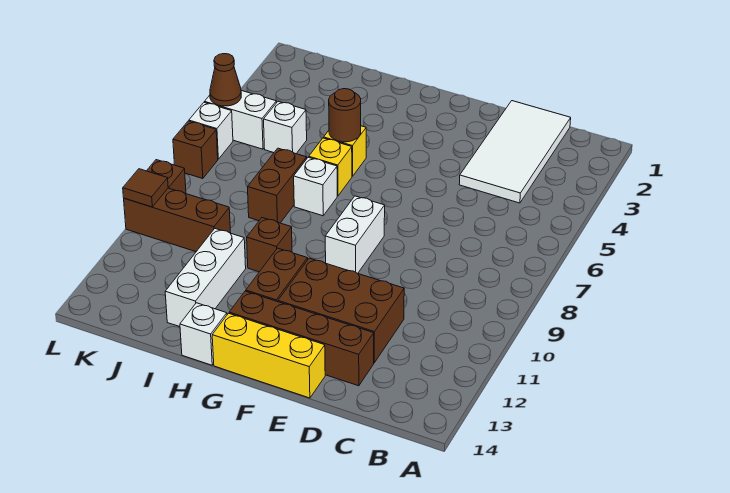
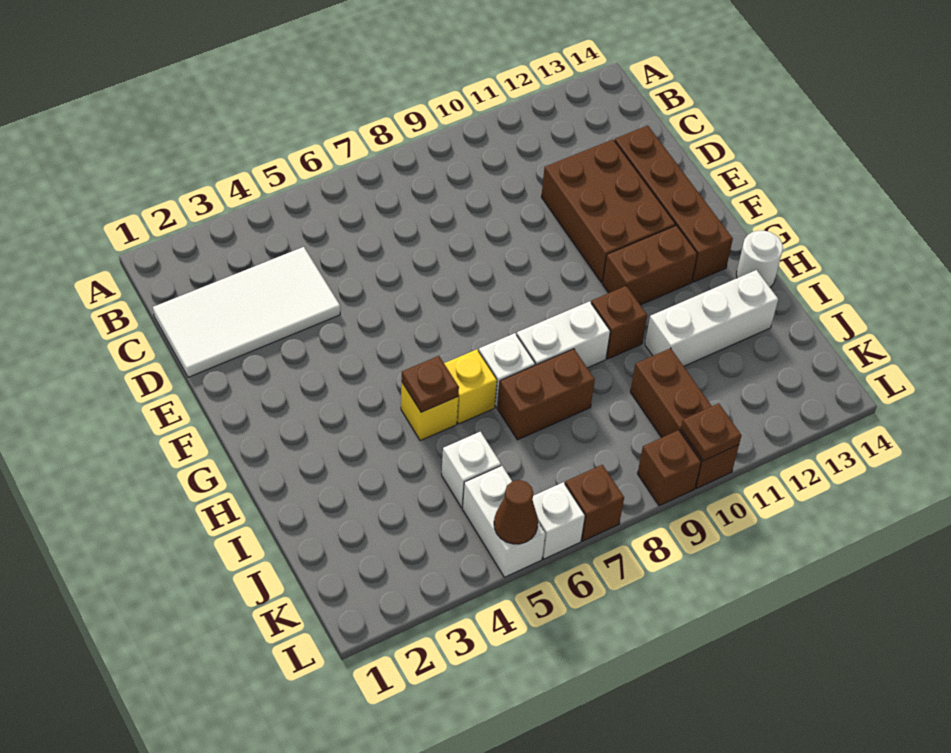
yellow brick E14:G14 level 1 -> none
white brick F8:F9 level 1 -> white brick H8:H9 level 1
brown round brick H5 level 2 -> brown plate H5 level 2
white brick H14 level 1 -> white round brick H14 level 1
brown tile L10 level 2 -> brown plate L10 level 2

